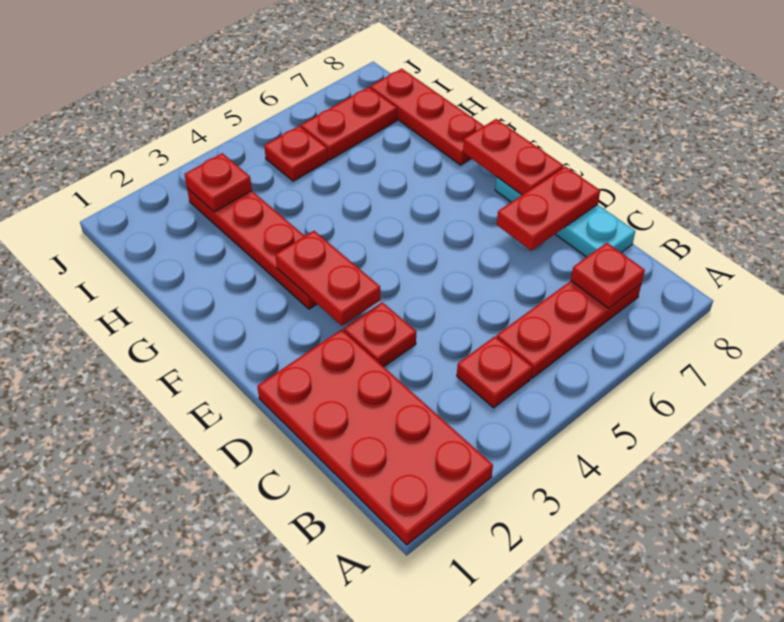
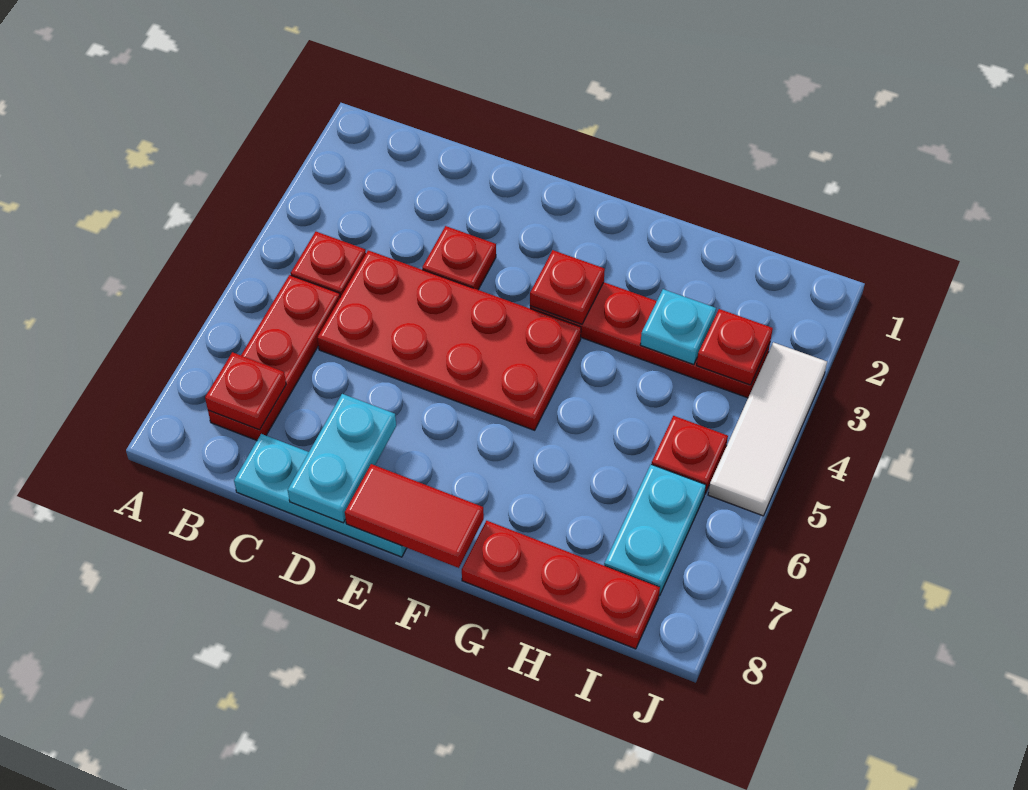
red plate A1:D2 level 1 -> red plate C4:F5 level 1
red plate D7:D8 level 2 -> cyan plate D7:D8 level 2
red plate E3:F3 level 2 -> red plate F3 level 2
red plate E8:F8 level 2 -> red tile E8:F8 level 2
none -> cyan plate H3 level 2
red plate I6:I7 level 1 -> cyan plate I6:I7 level 1
none -> white tile J3:J5 level 1

